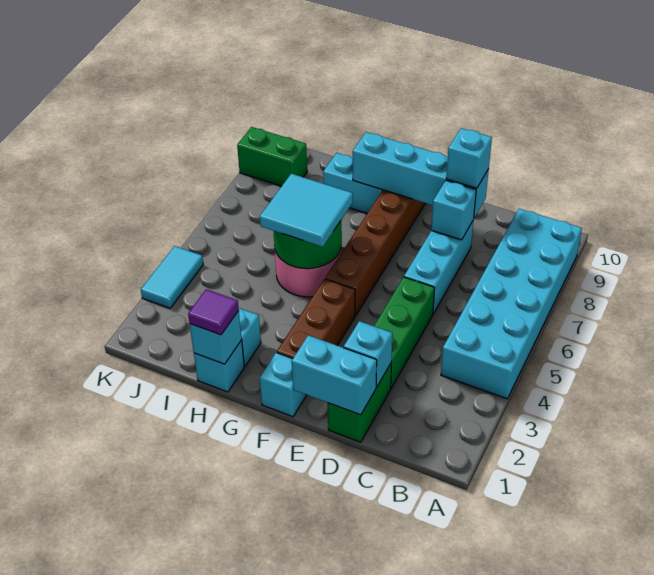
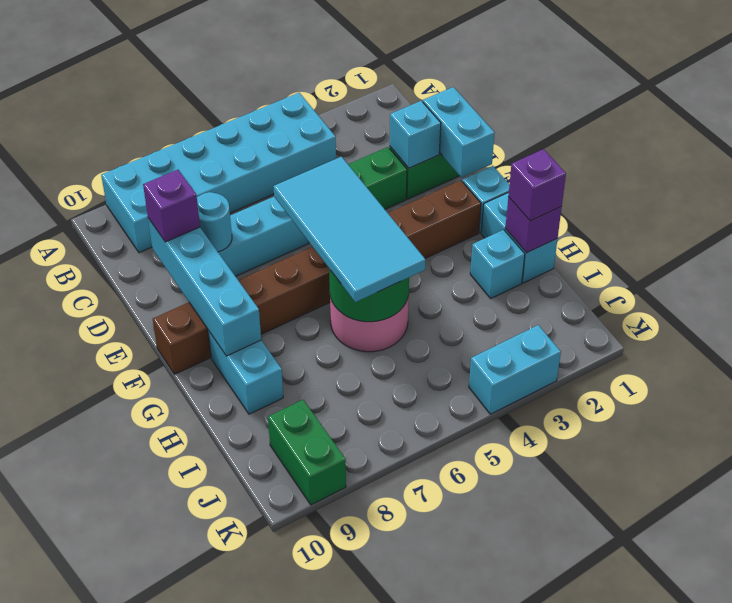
cyan brick D8 level 2 -> cyan round brick D8 level 2
cyan brick D9 level 3 -> purple brick D9 level 3
cyan tile G5:H6 level 3 -> cyan tile E5:H6 level 3
cyan brick H1 level 1 -> cyan brick G1:H1 level 1
cyan brick H1 level 2 -> purple brick H1 level 2
purple tile H1 level 3 -> purple brick H1 level 3
cyan tile K3:K4 level 1 -> cyan brick K3:K4 level 1

